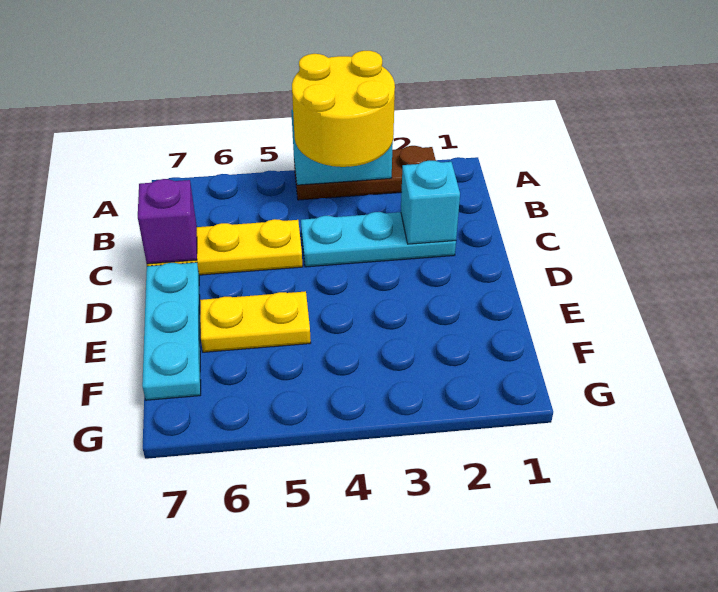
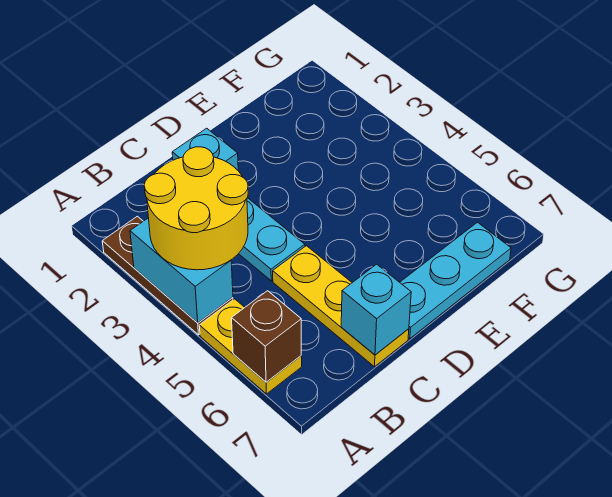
none -> brown brick A6 level 2
purple brick C7 level 2 -> cyan brick C7 level 2
yellow plate E5:E6 level 1 -> yellow plate A5:A6 level 1

